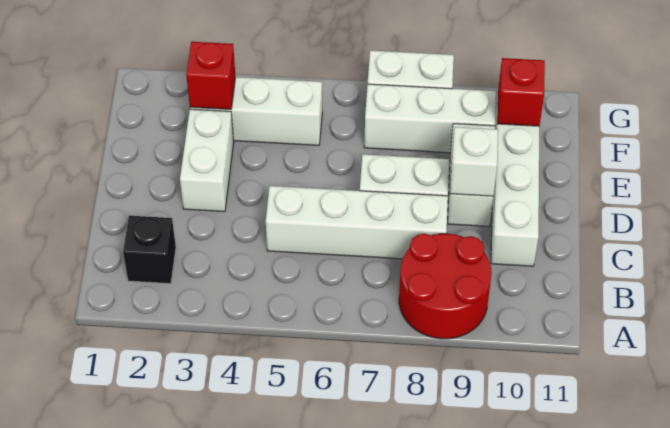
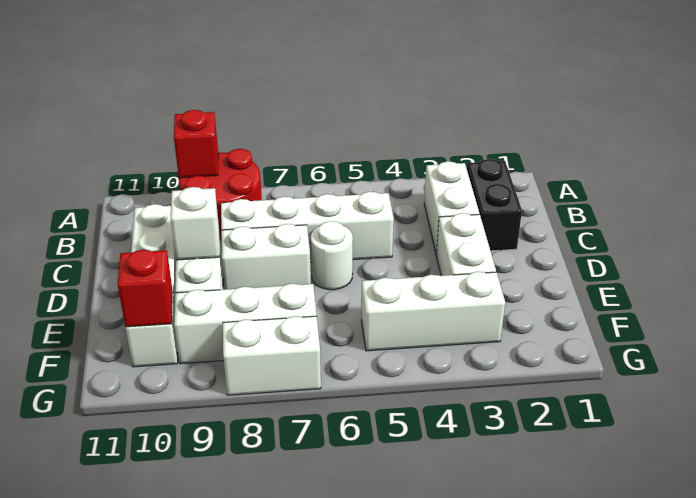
black brick B2 level 1 -> black brick B2:C2 level 1
none -> white brick B3:C3 level 1
none -> white round brick D6 level 1
red brick F3 level 2 -> red brick A9 level 2

